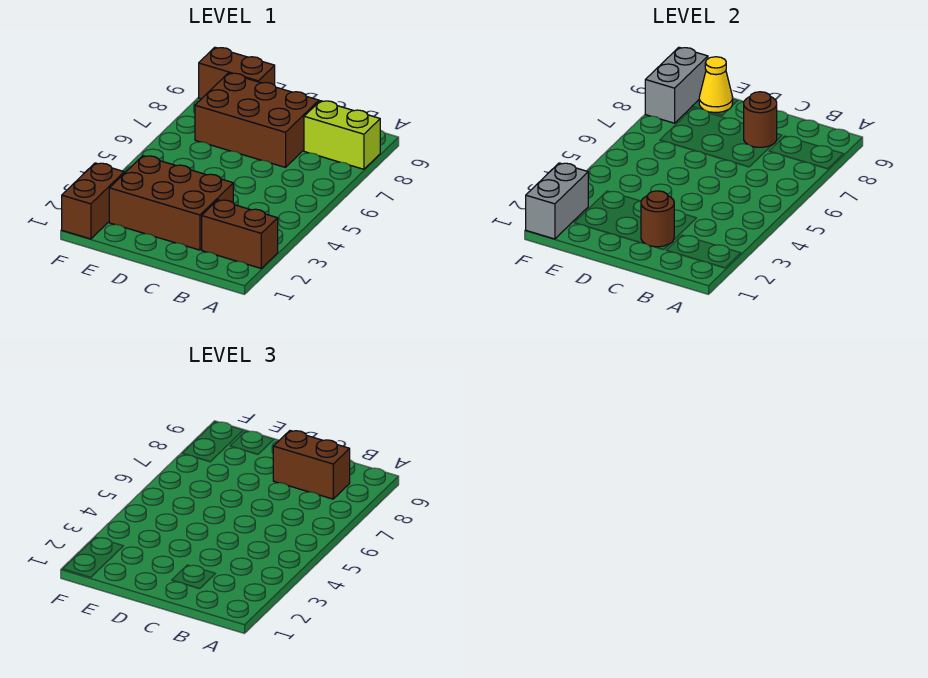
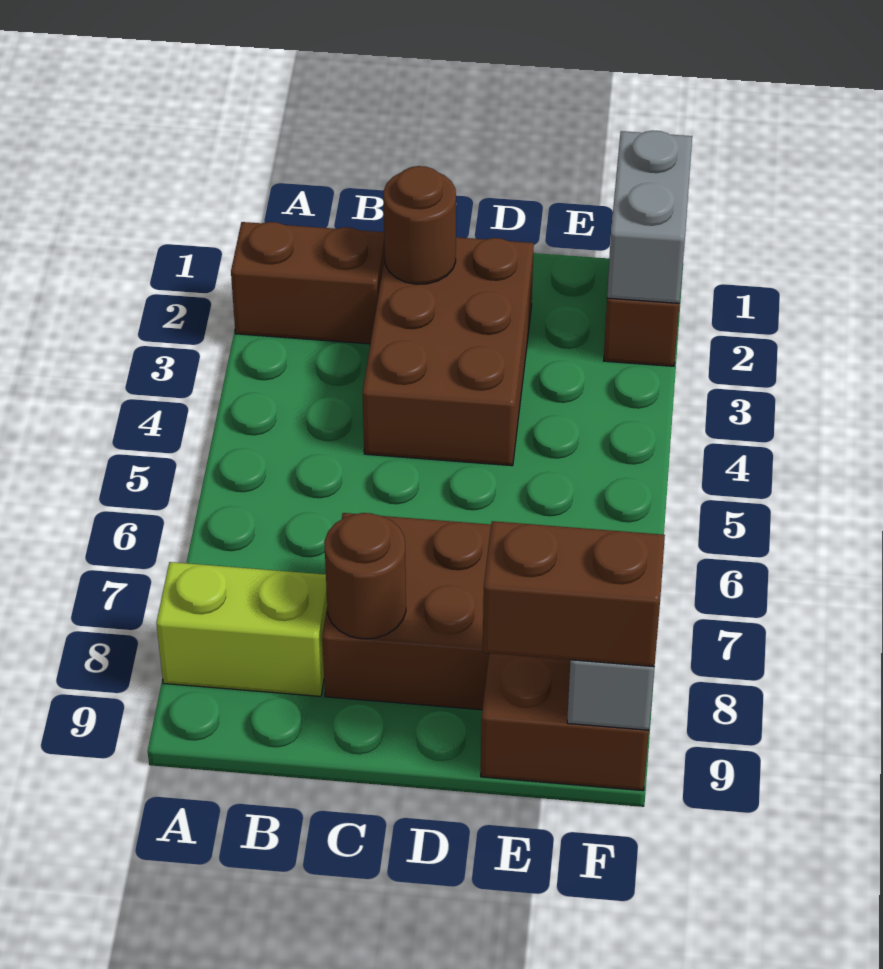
brown brick B8:C8 level 3 -> brown brick E9:F9 level 3
brown brick C2:E3 level 1 -> brown brick C2:D4 level 1
yellow cone E9 level 2 -> none

